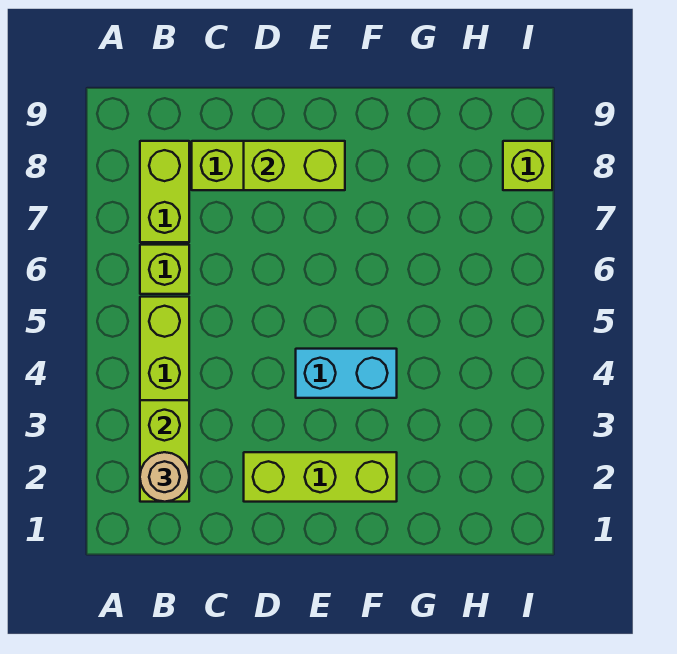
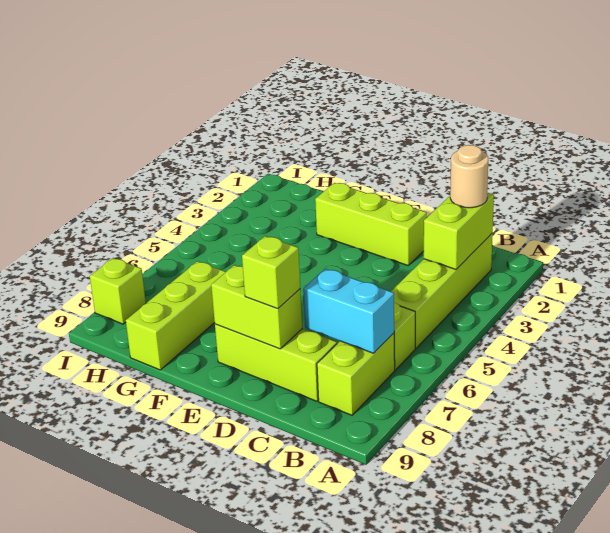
none -> lime brick D8 level 3
cyan brick E4:F4 level 1 -> cyan brick B7:C7 level 2
none -> lime brick G7:G9 level 1

